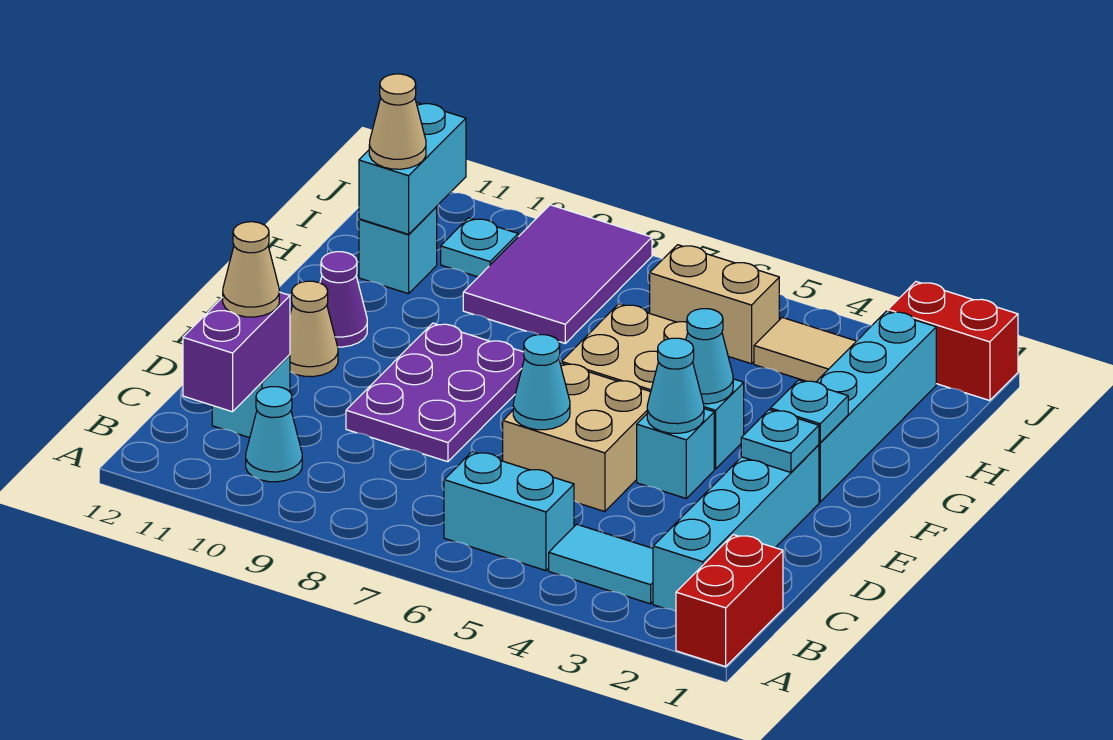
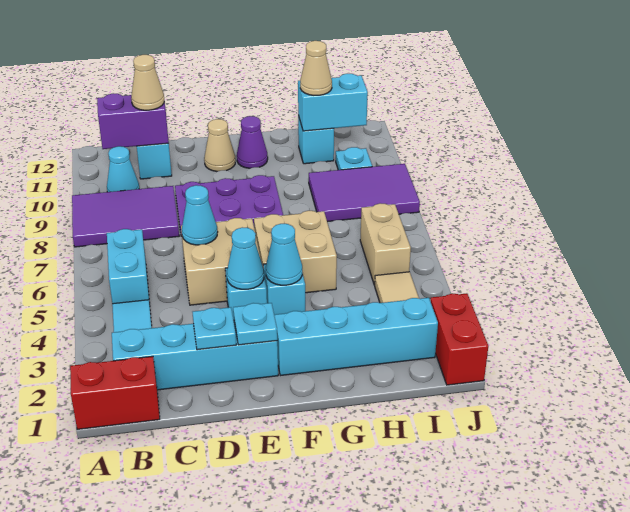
none -> purple tile A8:C9 level 1
cyan plate F2 level 2 -> cyan plate D2 level 2

